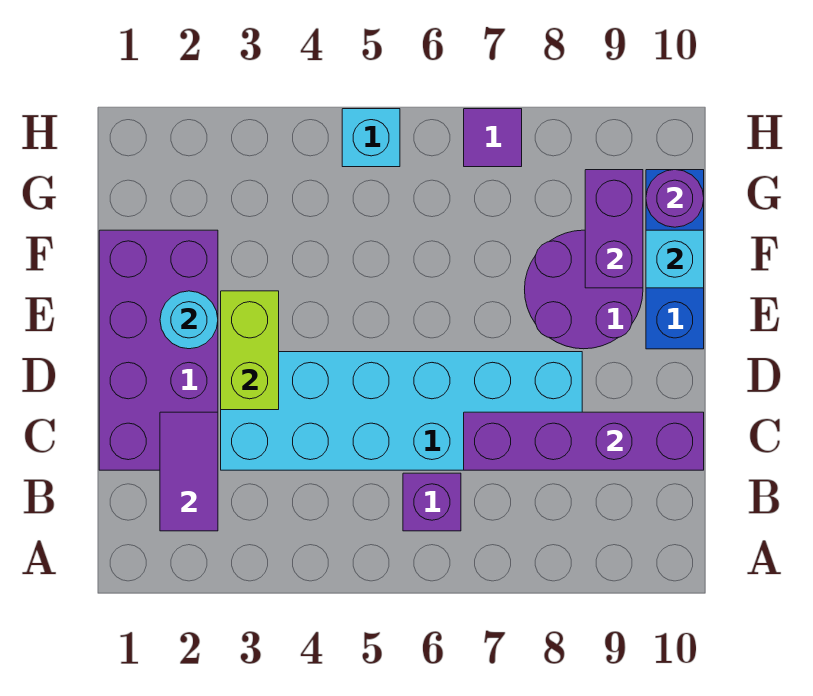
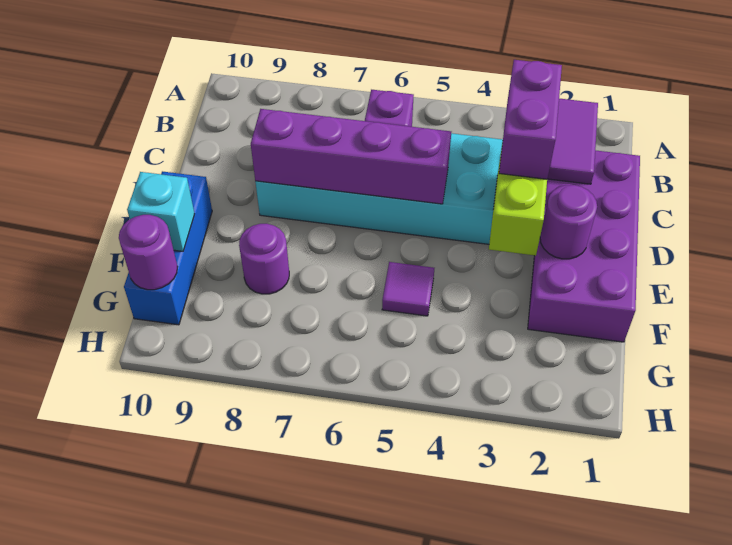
purple brick C7:C10 level 2 -> purple brick D5:D8 level 2
cyan round brick E2 level 2 -> purple round brick E2 level 2
purple round brick E8:F9 level 1 -> purple round brick F8 level 1
purple brick F9:G9 level 2 -> purple brick C3:D3 level 3
cyan brick H5 level 1 -> none
purple tile H7 level 1 -> purple tile F5 level 1

